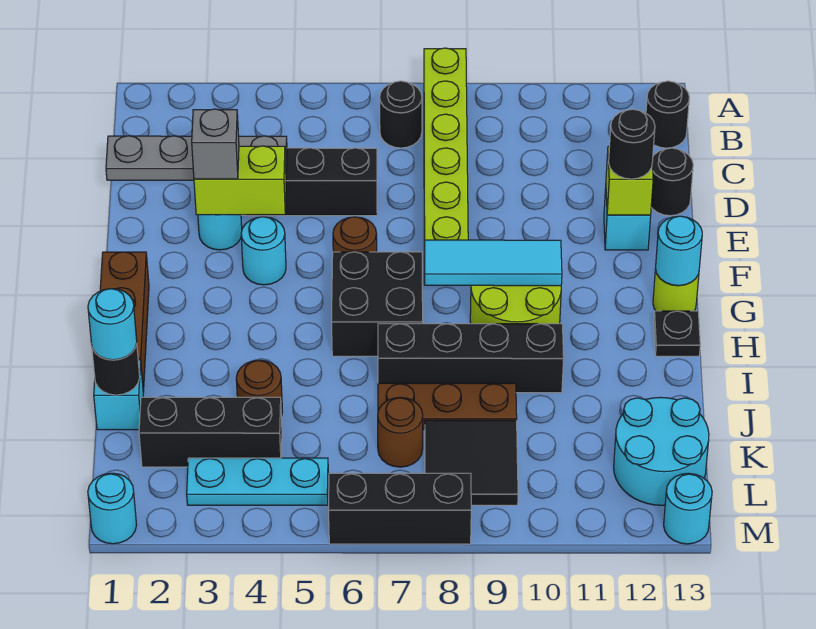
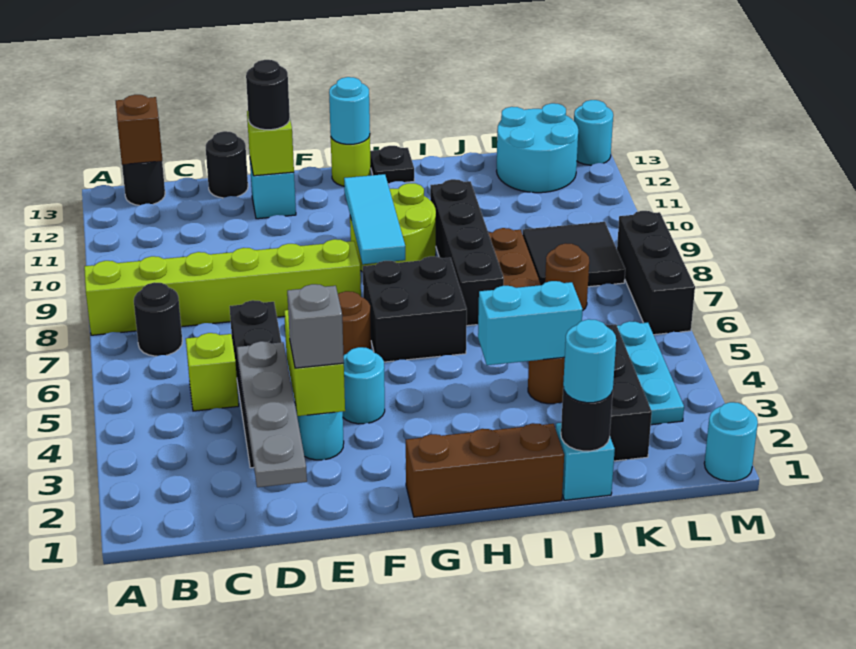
none -> brown brick B13 level 2
none -> lime brick C5 level 1
none -> cyan brick I4:J4 level 2

